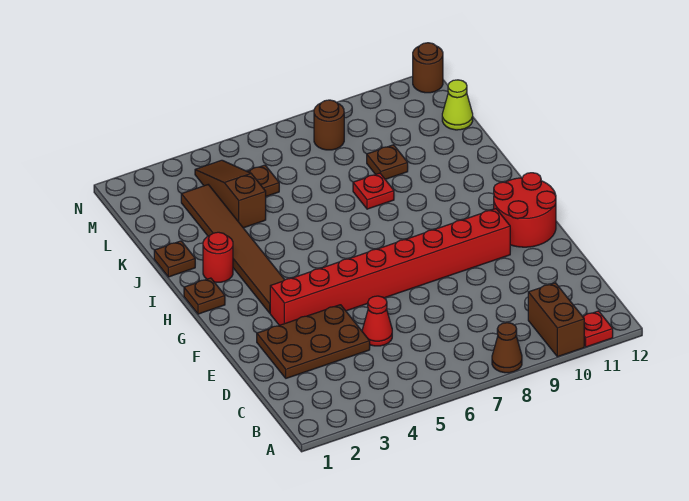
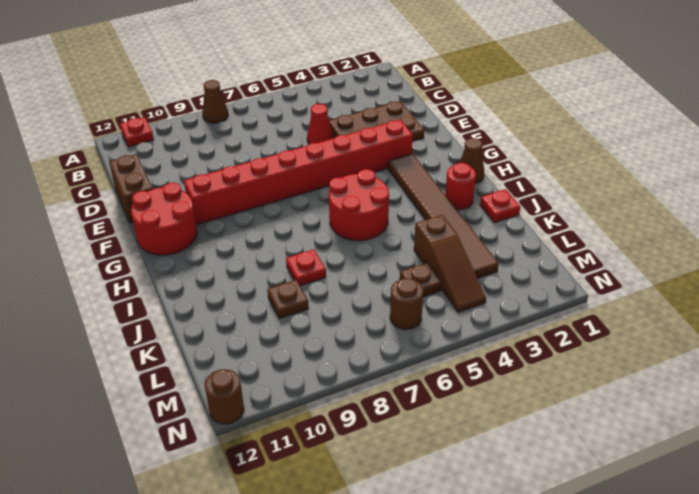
brown brick A10:B10 level 1 -> brown brick D12:E12 level 1
brown plate H1 level 1 -> brown cone H1 level 1
none -> red round brick H5:I6 level 1
brown plate J1 level 1 -> red plate J1 level 1
lime cone L12 level 1 -> none
brown round brick M8 level 1 -> brown round brick M6 level 1

